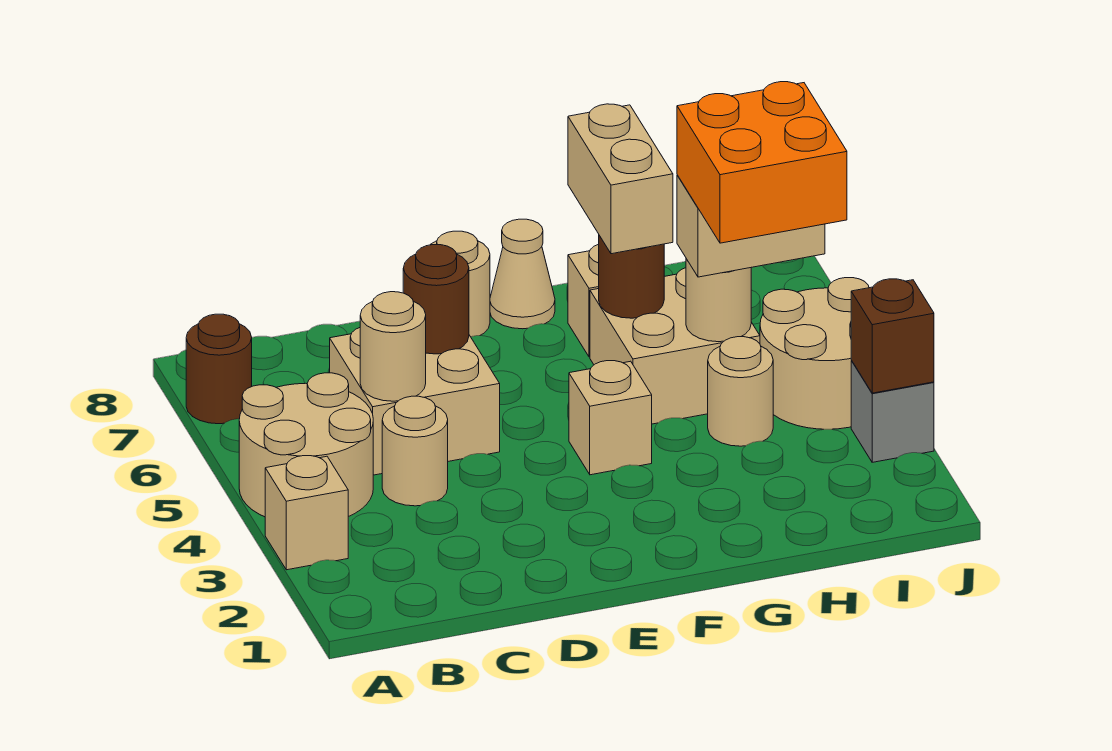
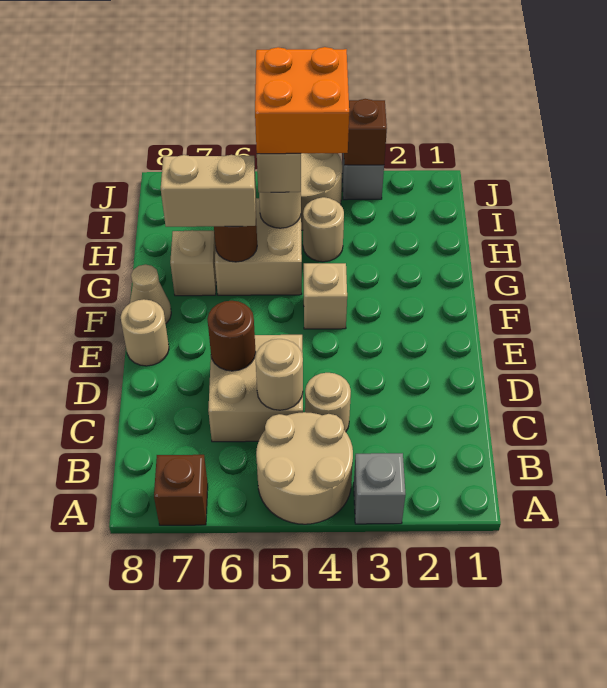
tan brick A3 level 1 -> grey brick A3 level 1
brown round brick A7 level 1 -> brown brick A7 level 1

